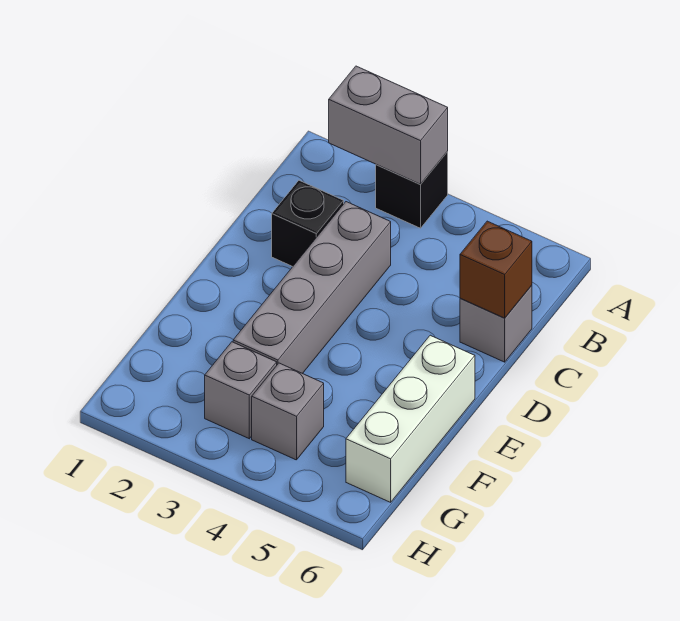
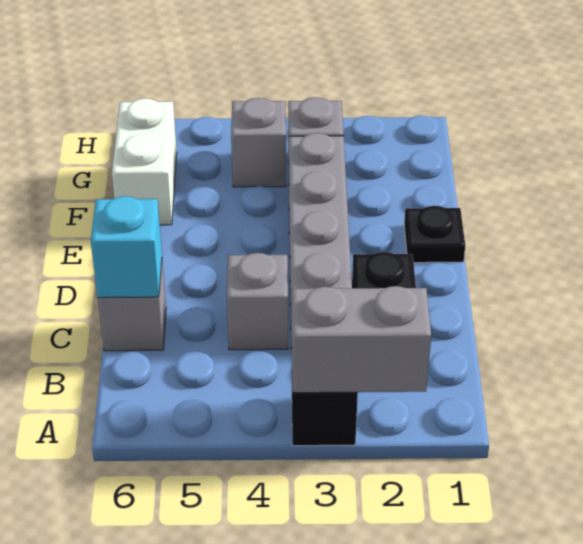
none -> grey brick C4 level 1
brown brick C6 level 2 -> cyan brick C6 level 2
none -> black plate E1 level 1
white brick E6:G6 level 1 -> white brick F6:G6 level 1

